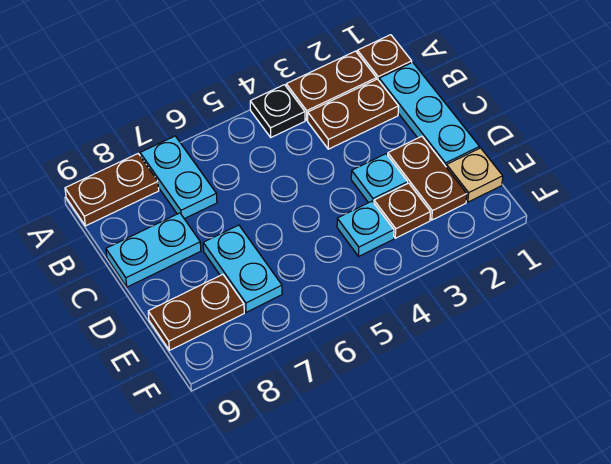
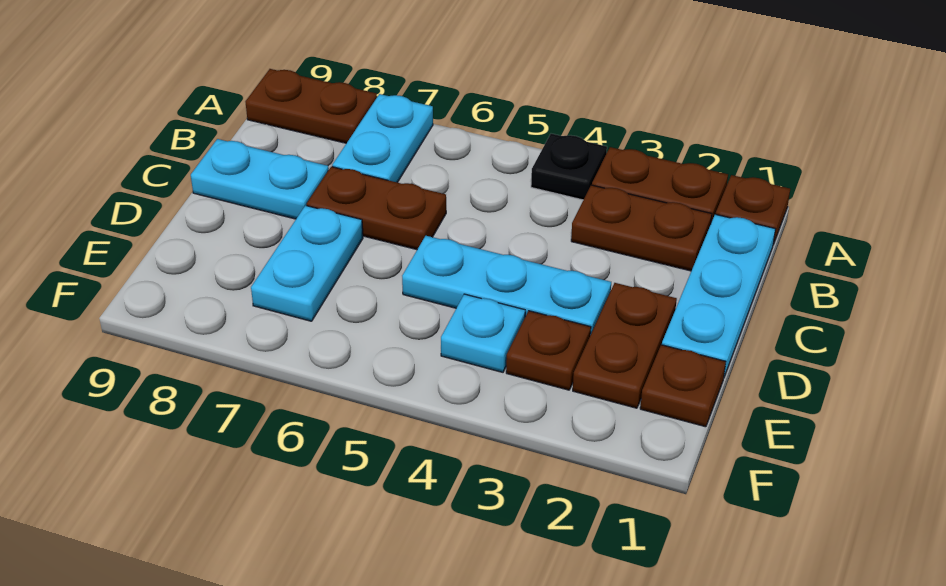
cyan plate D3 level 1 -> cyan plate D3:D5 level 1
tan plate E1 level 1 -> brown plate E1 level 1
brown plate E8:E9 level 1 -> brown plate C6:C7 level 1

